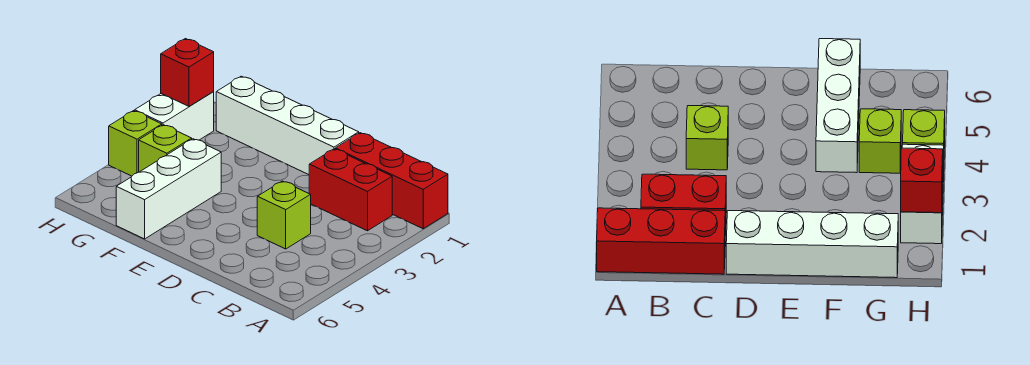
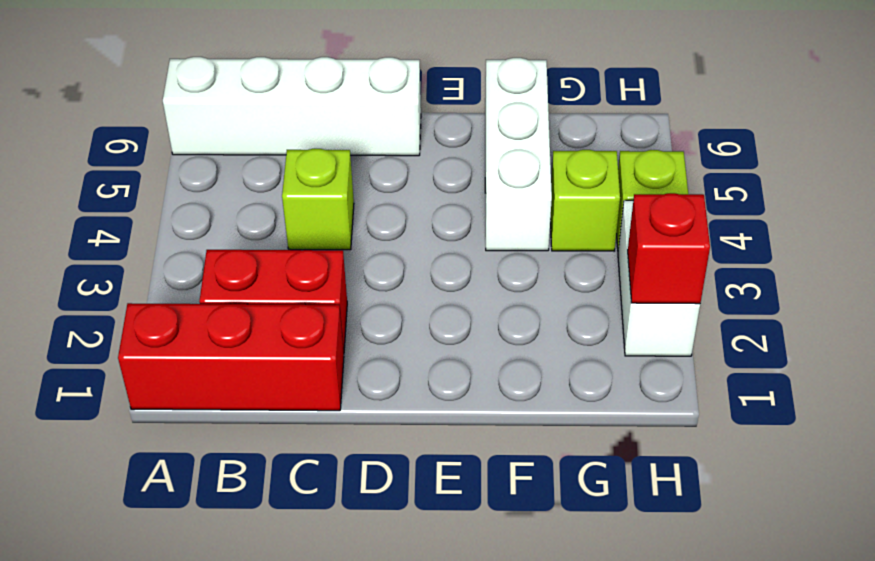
white brick D1:G1 level 1 -> white brick A6:D6 level 1

